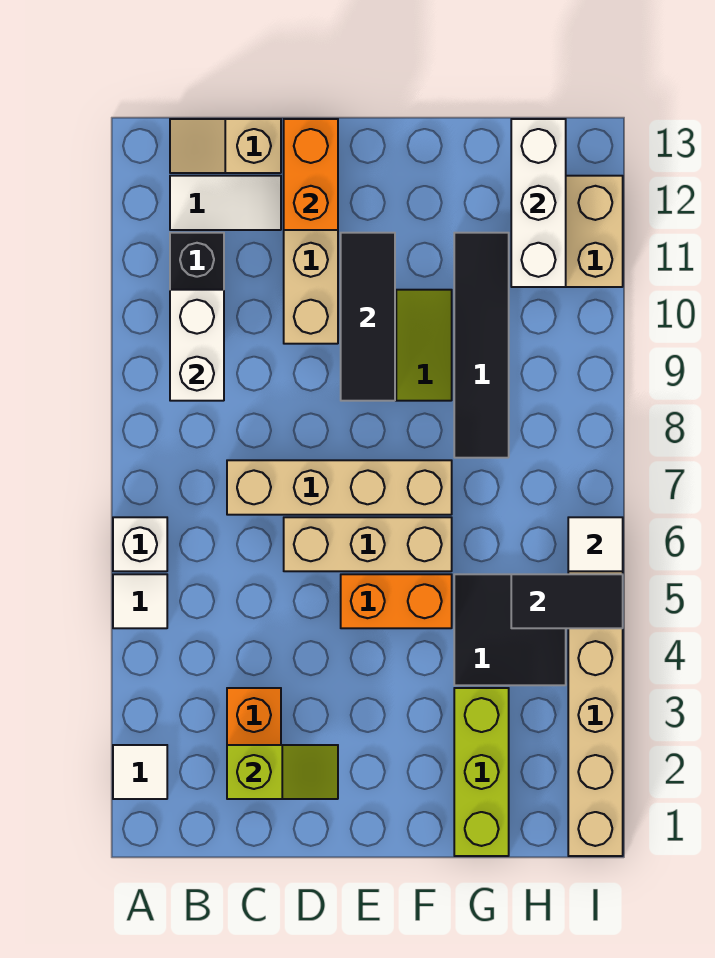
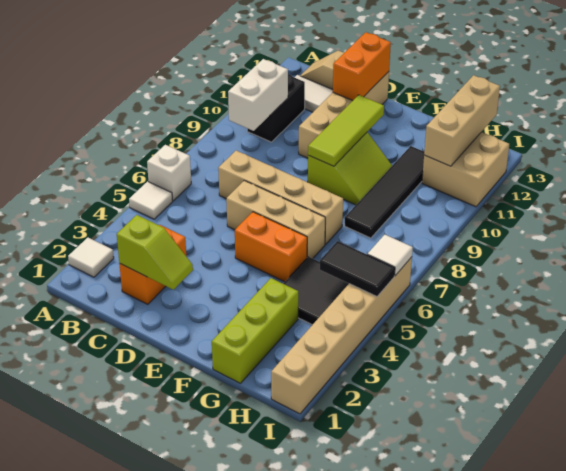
black tile E9:E11 level 2 -> lime tile E9:E11 level 2
white brick H11:H13 level 2 -> tan brick H11:H13 level 2

